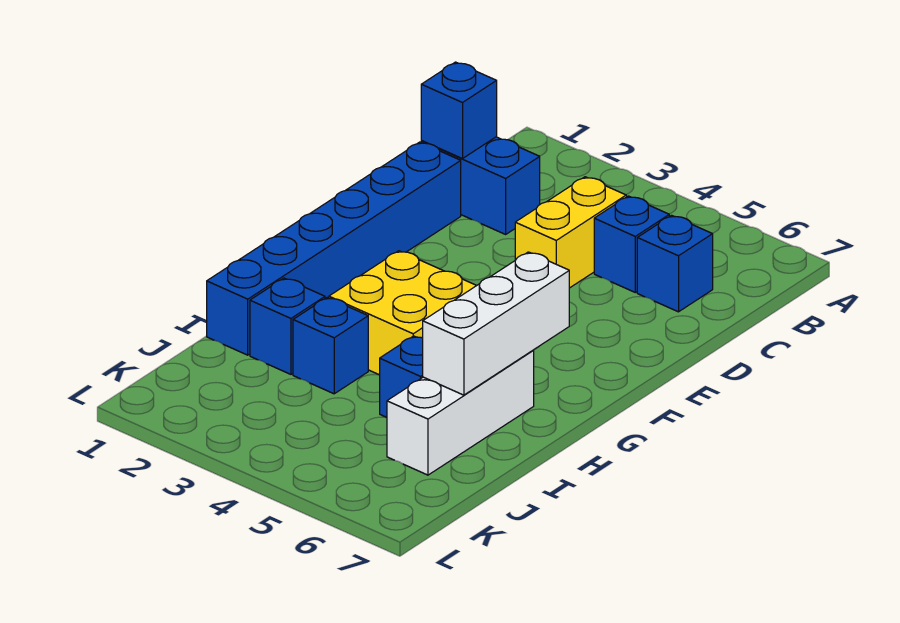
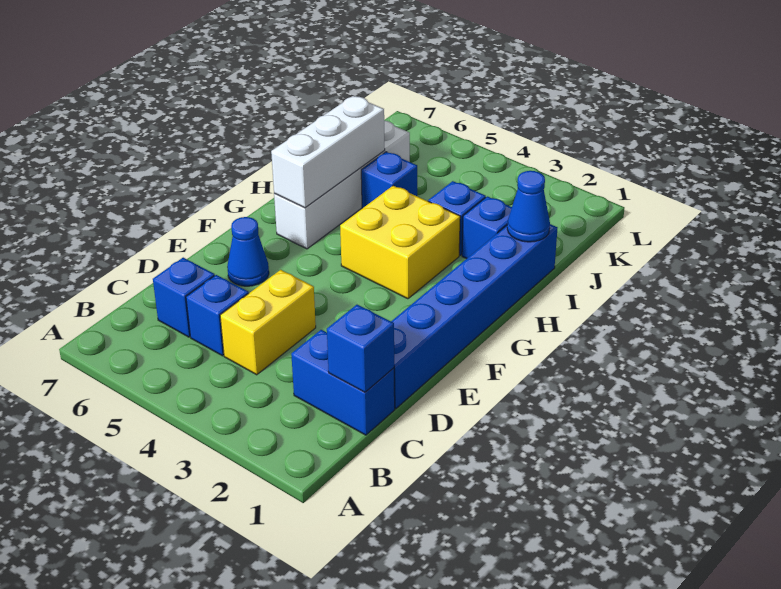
none -> blue cone E6 level 1
white brick H6:J6 level 1 -> white brick G6:J6 level 1
none -> blue cone I1 level 2

